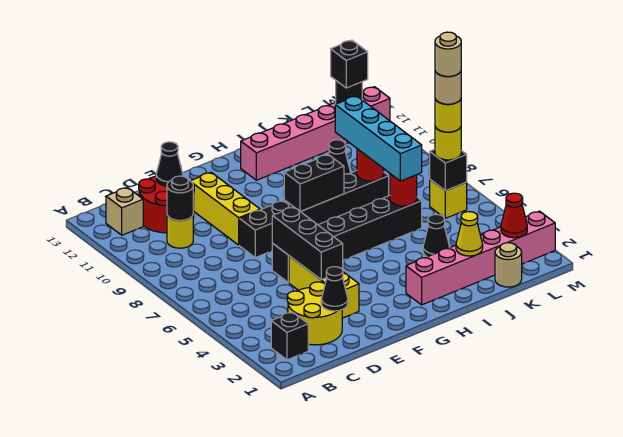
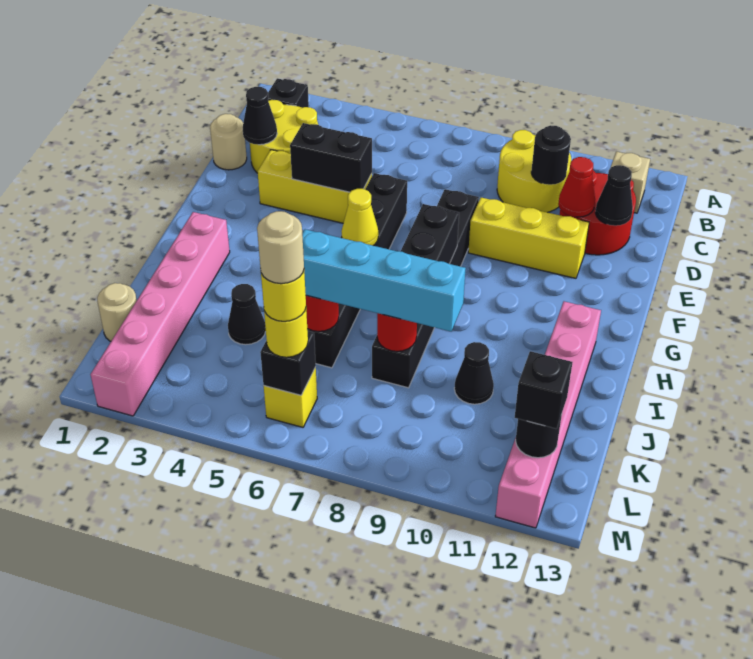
yellow round brick C10 level 1 -> yellow round brick B9:C10 level 1
black brick E4:E6 level 2 -> black brick E4:E5 level 2
yellow cone J2 level 2 -> yellow cone G6 level 2
red cone L2 level 2 -> red cone D11 level 2
tan round brick L6 level 6 -> tan round brick D1 level 1

